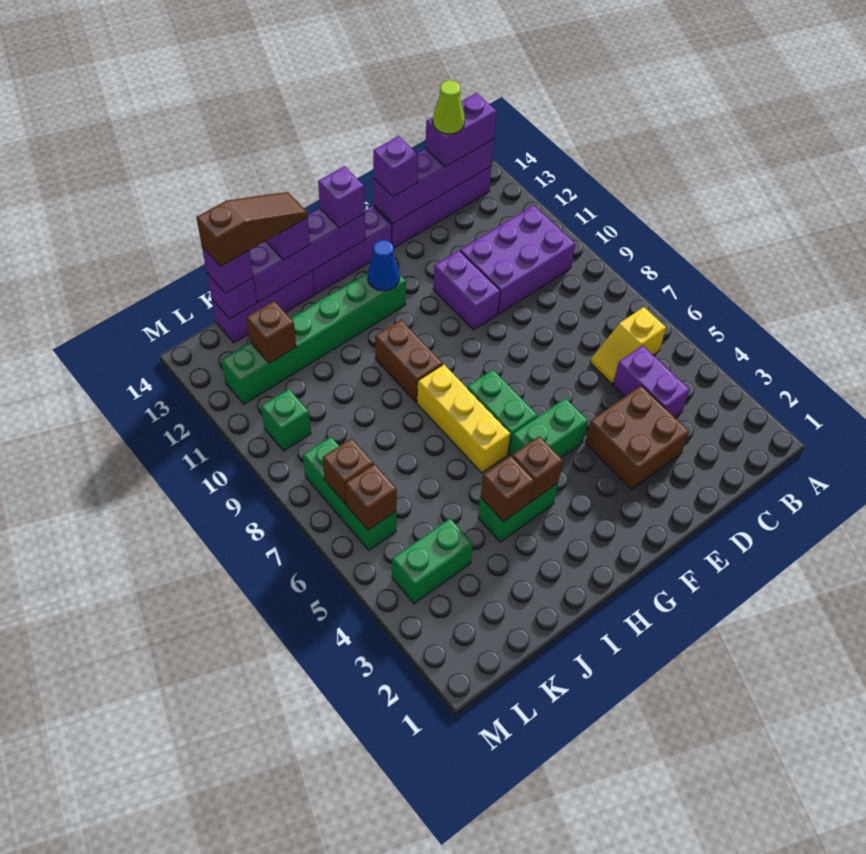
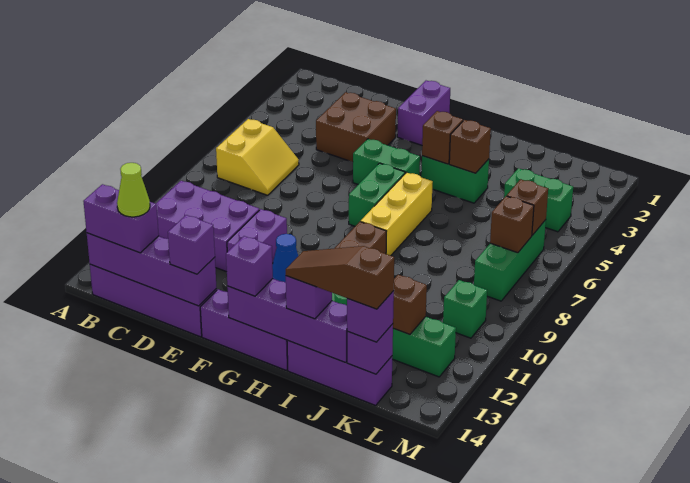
yellow slope B6:C6 level 1 top B -> yellow slope B6:C7 level 1 top B
purple brick C4:C5 level 1 -> purple brick F1:F2 level 1

